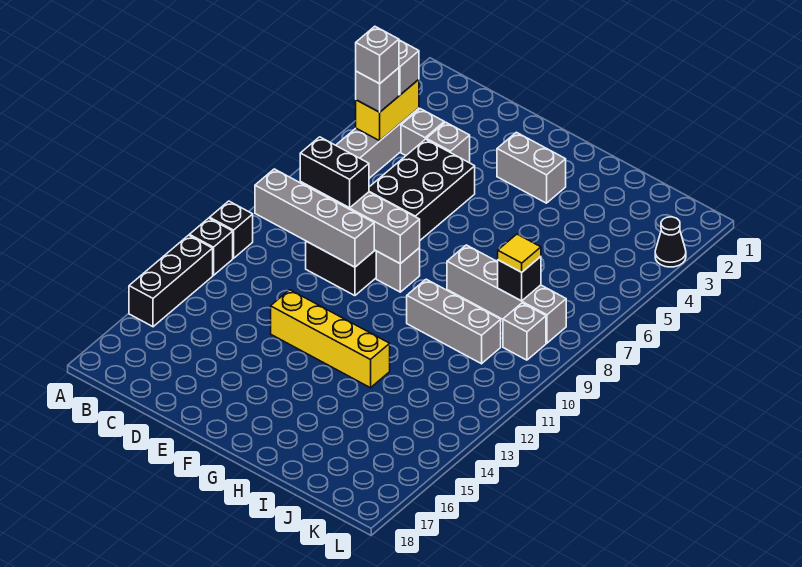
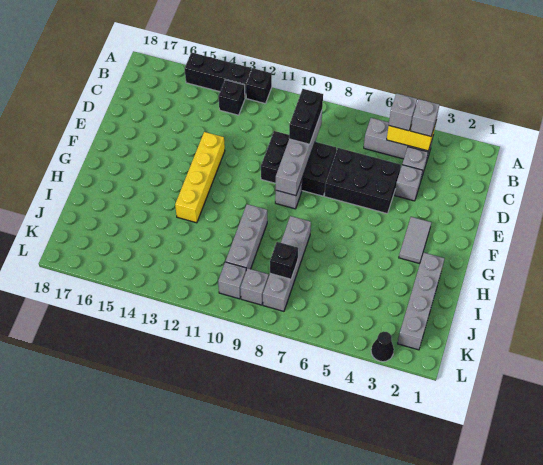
black brick A11 level 1 -> black brick B13 level 1
grey brick B5 level 4 -> grey brick K10 level 1
grey brick B10:E10 level 2 -> grey brick H2:K2 level 1
grey brick F3:G3 level 1 -> grey tile F3:G3 level 1
yellow tile J8 level 3 -> none

